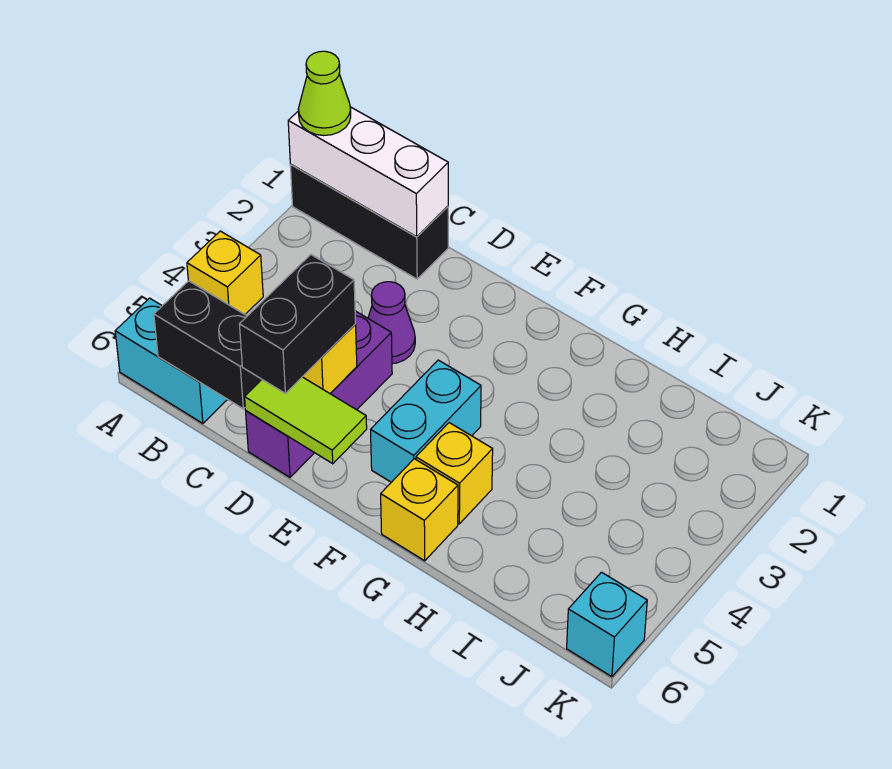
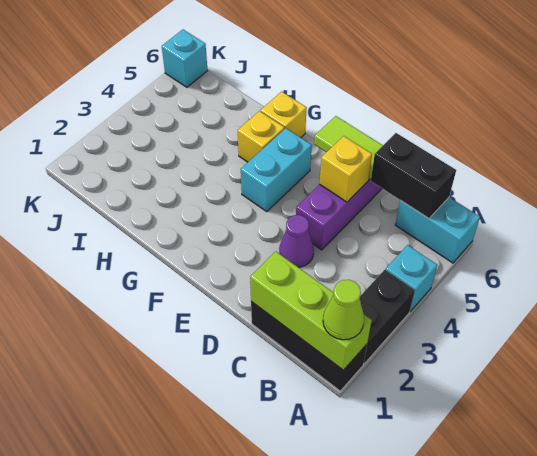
white brick A1:C1 level 2 -> lime brick A1:C1 level 2
yellow brick A4 level 1 -> cyan brick A4 level 1
black brick D5:D6 level 3 -> black brick A2:A3 level 1

